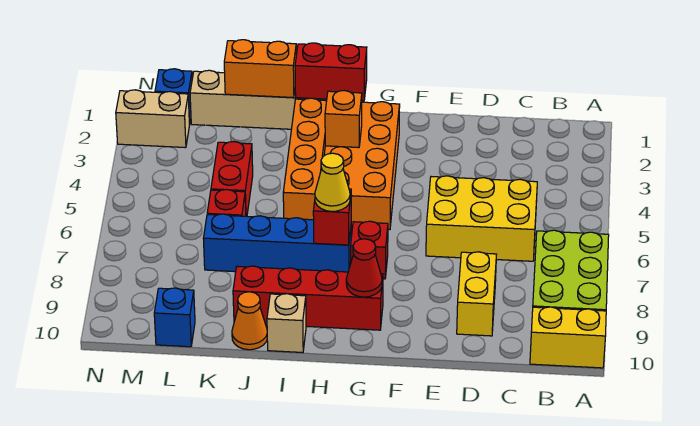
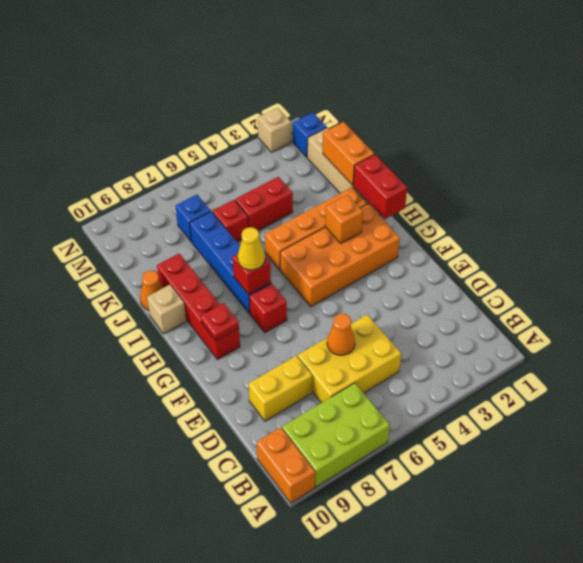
yellow brick A10:B10 level 1 -> orange brick A10:B10 level 1
yellow brick C5:E6 level 1 -> yellow brick C5:D7 level 1
none -> orange cone D6 level 2
red cone G9 level 2 -> red plate G9 level 2
blue brick L10 level 1 -> blue brick L7 level 1
tan brick M2:N2 level 1 -> tan brick N2 level 1

